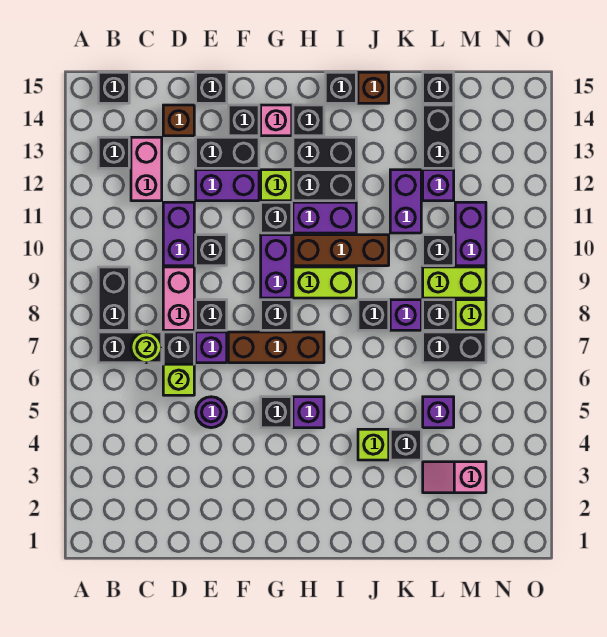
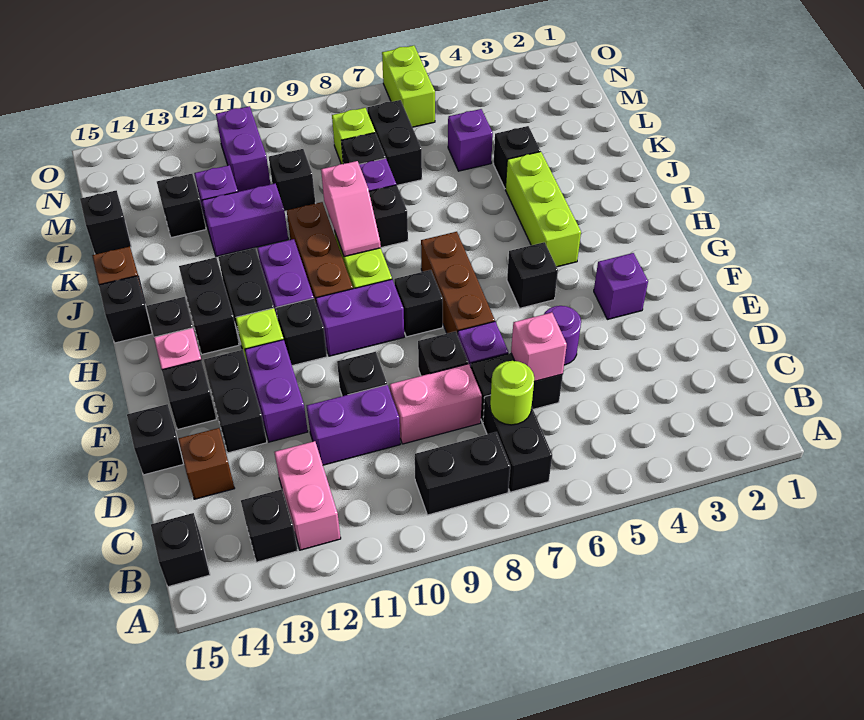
pink brick C12:C13 level 1 -> pink brick B12:C12 level 1
lime brick D6 level 2 -> pink brick D6 level 2
purple brick H5 level 1 -> purple brick F3 level 1
lime brick J4 level 1 -> lime brick H4:J4 level 1
pink slope L3:M3 level 1 top M -> pink slope I9:J9 level 2 top J
lime brick L9:M9 level 1 -> lime brick N6:O6 level 1
black brick L13:L14 level 1 -> black brick L13 level 1
purple brick M10:M11 level 1 -> purple brick M11:N11 level 1

